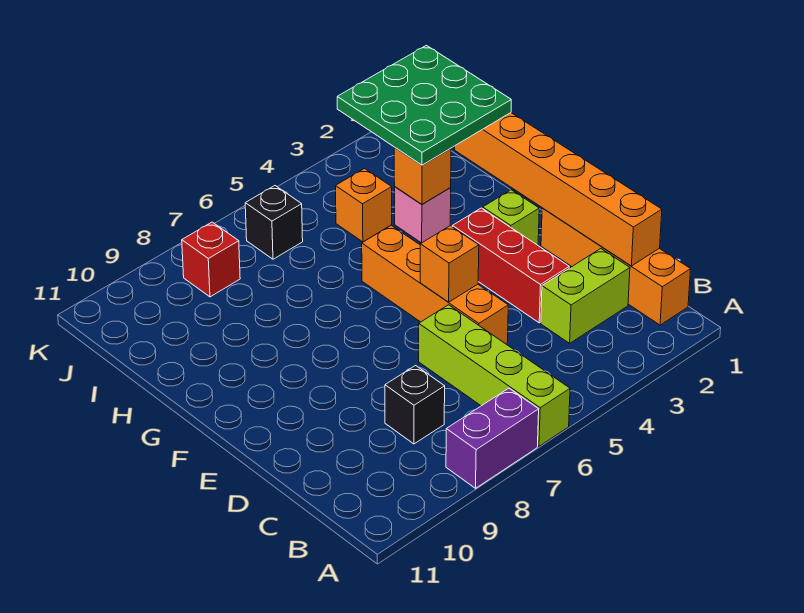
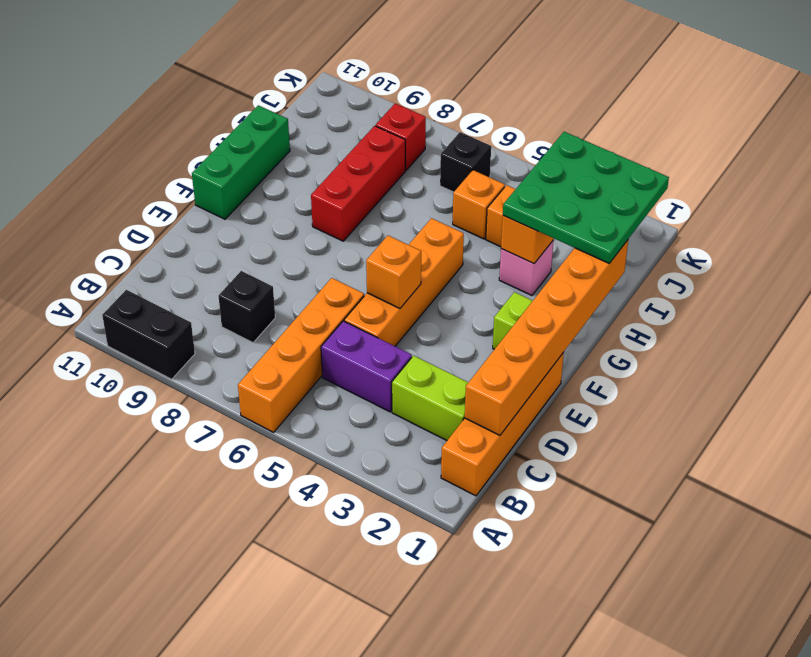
lime brick A6:D6 level 1 -> orange brick A6:D6 level 1
purple brick A7:A8 level 1 -> purple brick C4:C5 level 1
none -> black brick A9:A10 level 1
red brick D3:F3 level 1 -> red brick G8:I8 level 1
none -> green brick F11:H11 level 1
none -> orange brick I5 level 1

